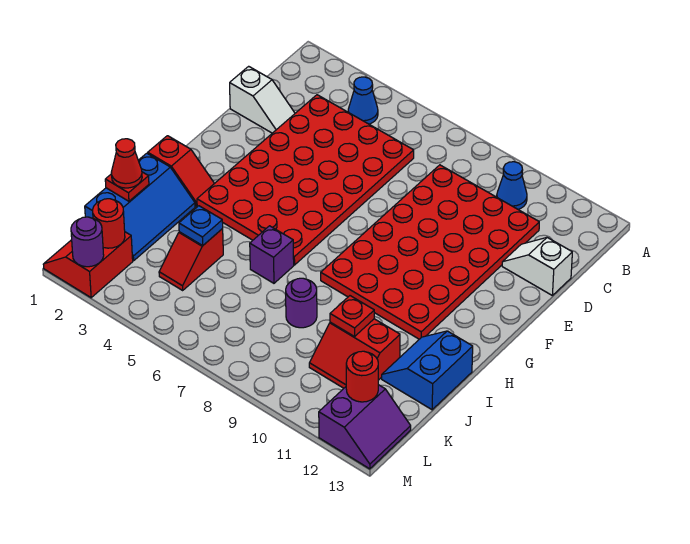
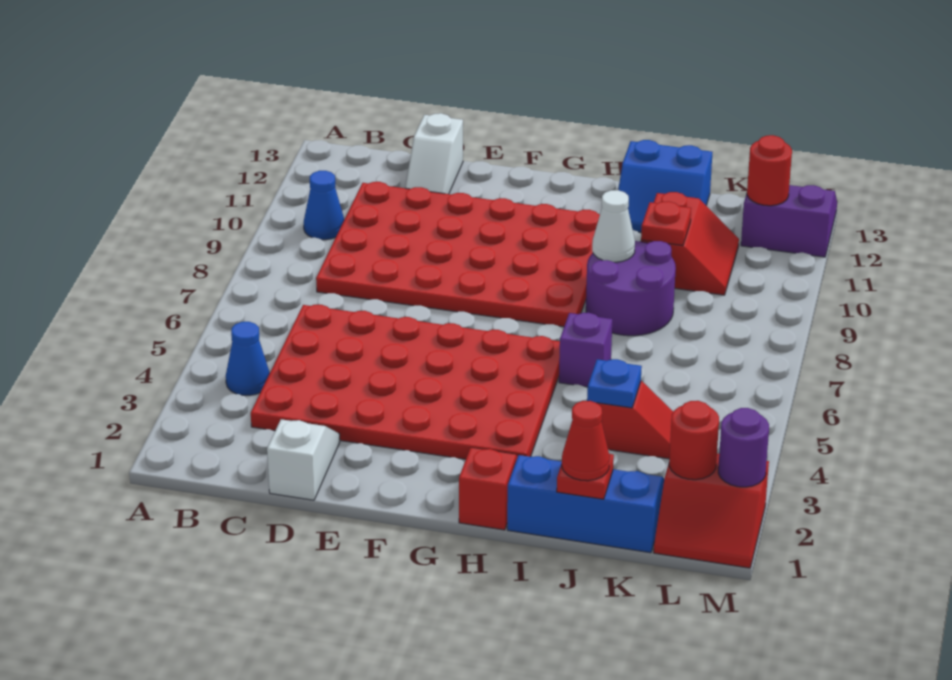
none -> white cone I9 level 2
purple round brick J8 level 1 -> purple round brick I8:J9 level 1

